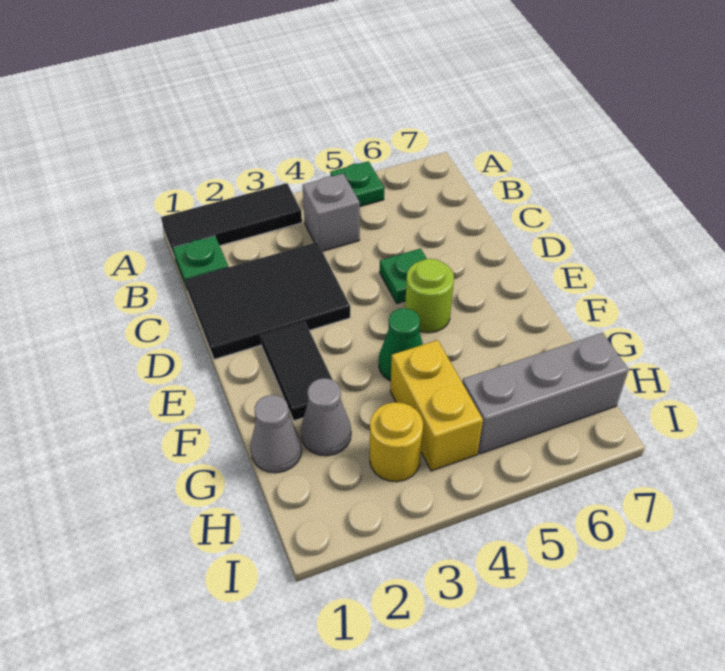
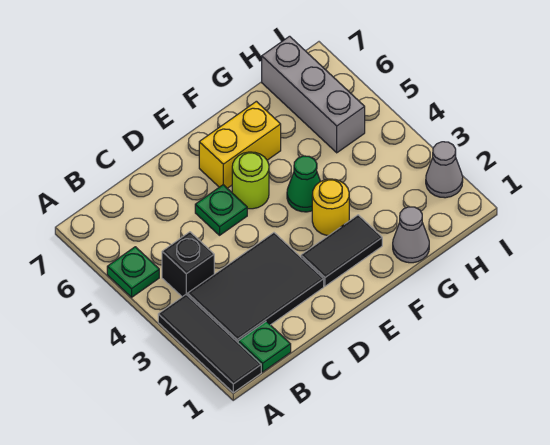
grey brick B4 level 1 -> black brick B4 level 1
black tile C1:D3 level 1 -> black tile B2:D3 level 1
grey cone G2 level 1 -> grey cone I2 level 1
yellow brick G4:H4 level 1 -> yellow brick E6:F6 level 1
yellow round brick H3 level 1 -> yellow round brick F3 level 1

